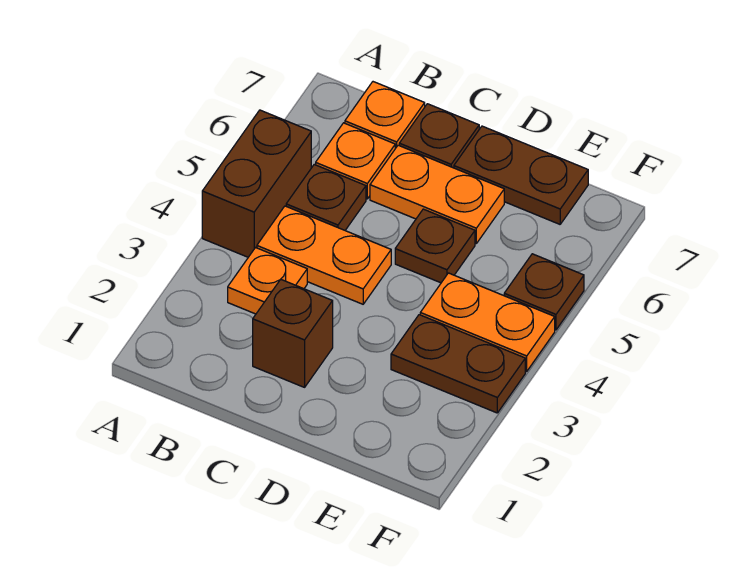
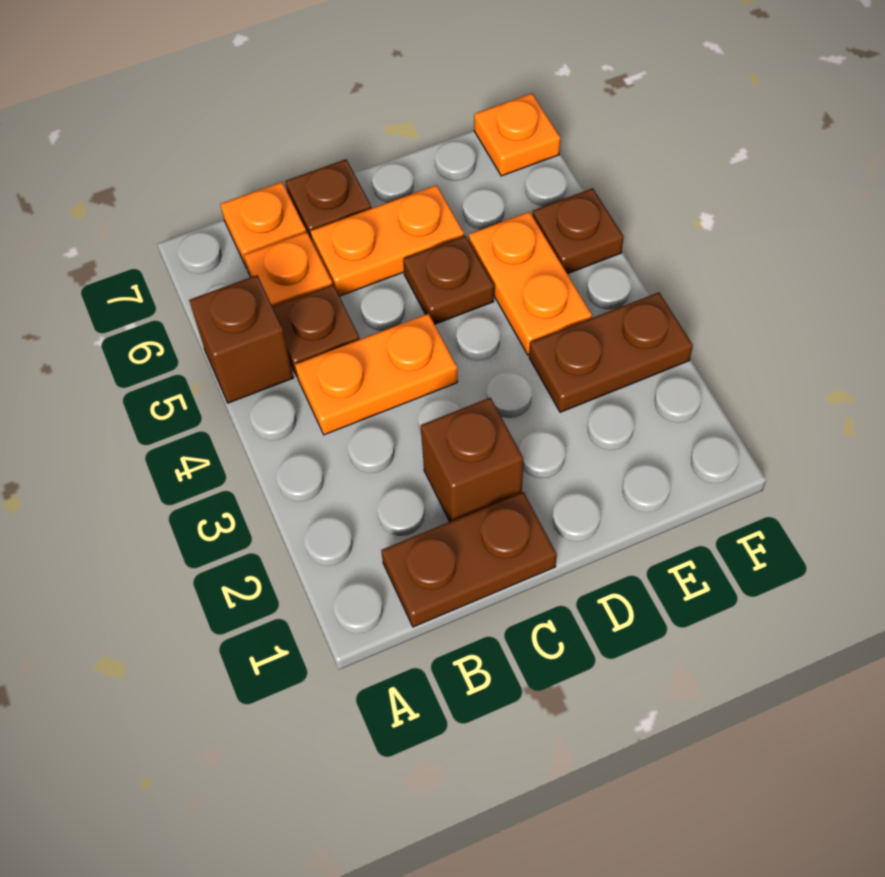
brown brick A4:A5 level 1 -> brown brick A5 level 1
orange plate B3 level 1 -> orange plate F7 level 1
brown plate D7:E7 level 1 -> brown plate B1:C1 level 1
orange plate E4:F4 level 1 -> orange plate E4:E5 level 1

